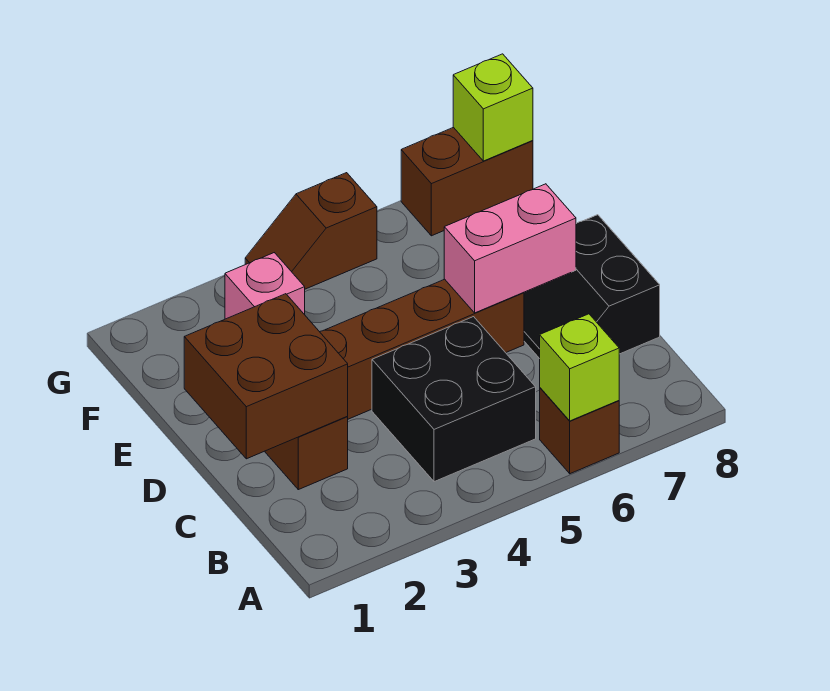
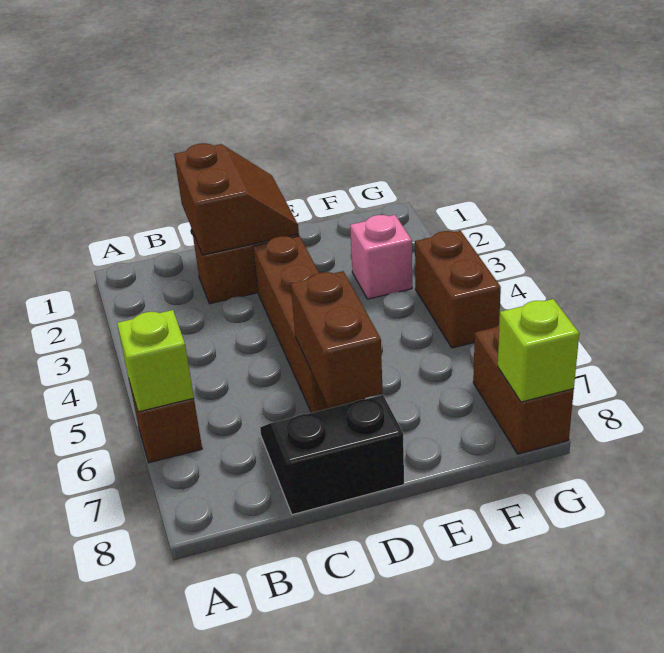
black brick B4:C5 level 1 -> none
brown brick C1:D2 level 2 -> brown slope C1:D2 level 2 top C
pink brick D6:D7 level 2 -> brown brick D6:D7 level 2
brown slope G4:G5 level 1 top 5 -> brown brick G4:G5 level 1

